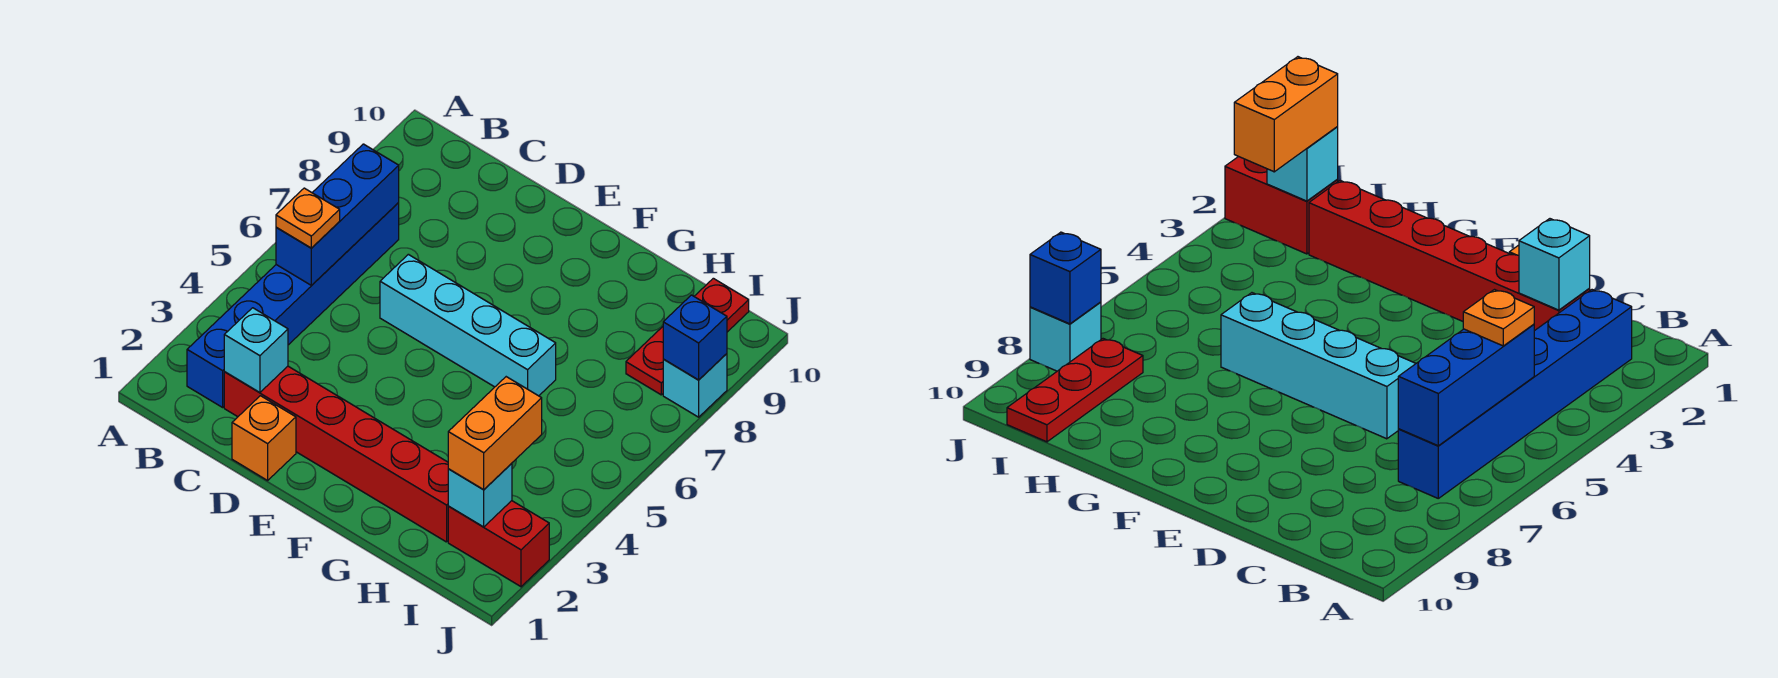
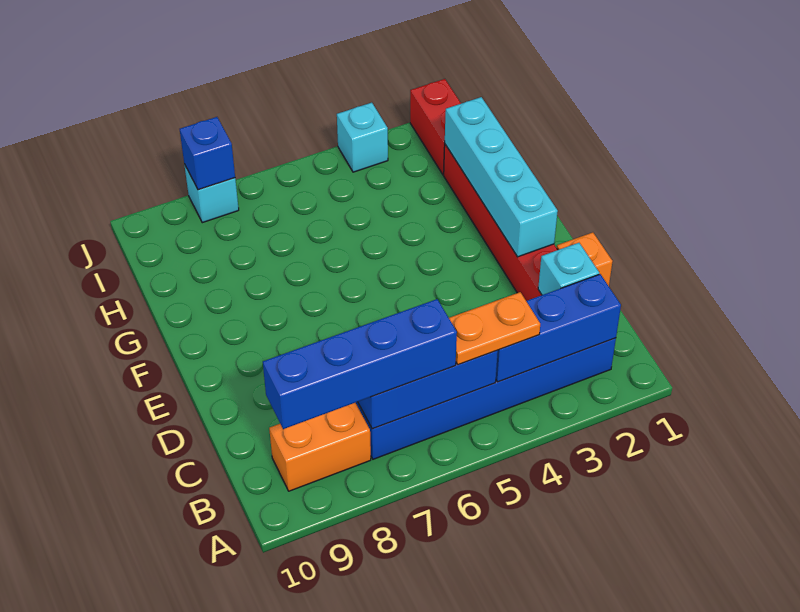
none -> blue brick B2:B4 level 2
orange plate B5 level 3 -> orange plate B4:B5 level 3
none -> blue brick B6:B9 level 3
cyan brick D6:G6 level 1 -> cyan brick E2:H2 level 2
cyan brick I2 level 2 -> cyan brick J4 level 1
orange brick I2:I3 level 3 -> orange brick B8:B9 level 1
red plate I8:I10 level 1 -> none

